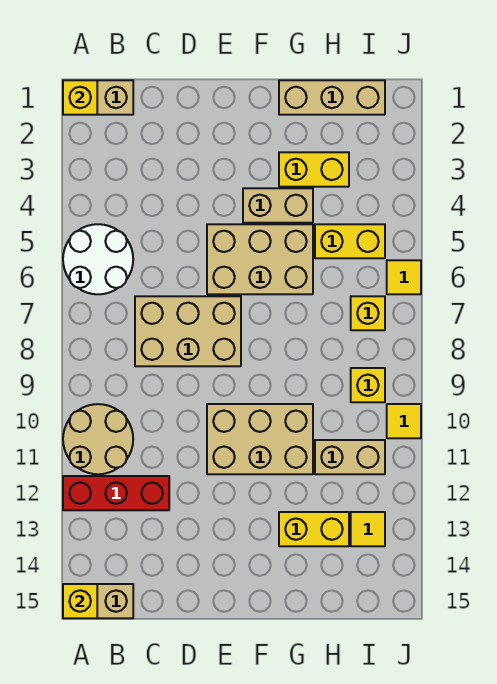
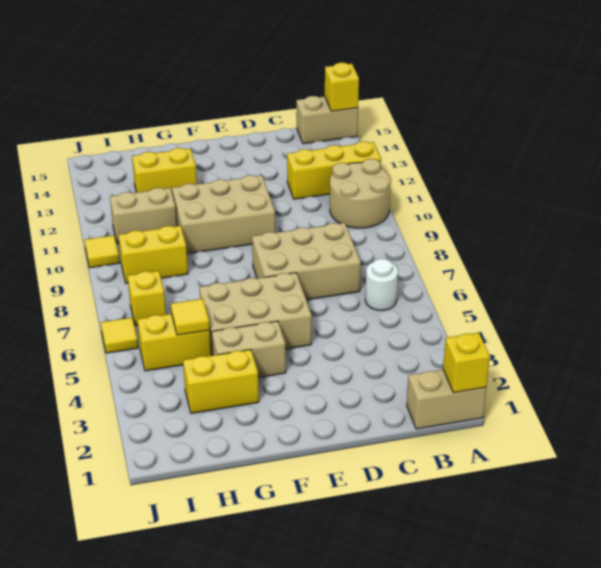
white round brick A5:B6 level 1 -> white round brick B6 level 1
red brick A12:C12 level 1 -> yellow brick A12:C12 level 1
tan brick G1:I1 level 1 -> none
yellow brick I9 level 1 -> yellow brick H9:I9 level 1
yellow tile I13 level 1 -> yellow tile H5 level 2

